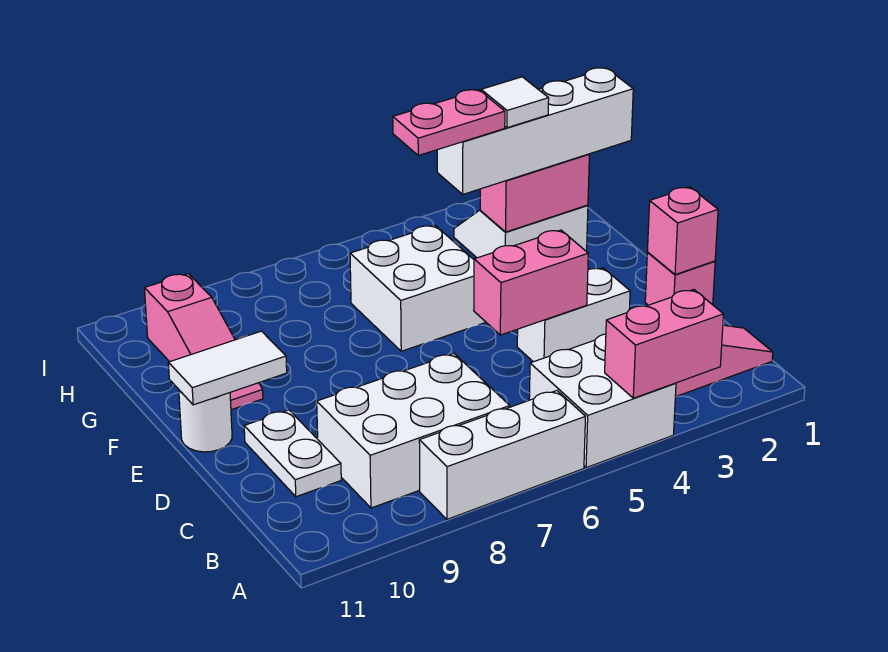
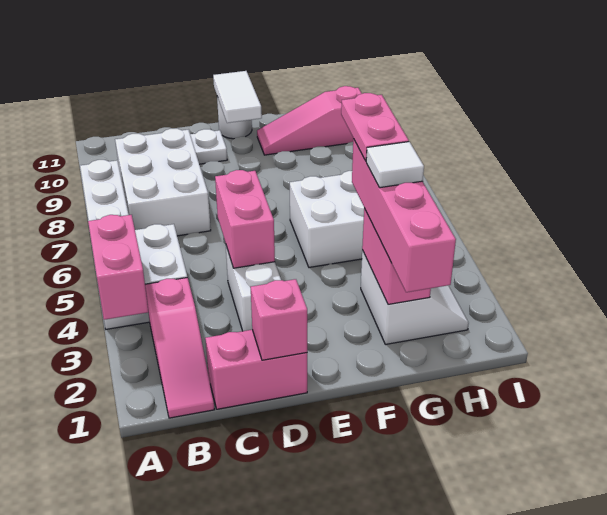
pink brick D1 level 1 -> pink brick C1:D1 level 1
white brick G1:G4 level 3 -> pink brick G1:G4 level 3

